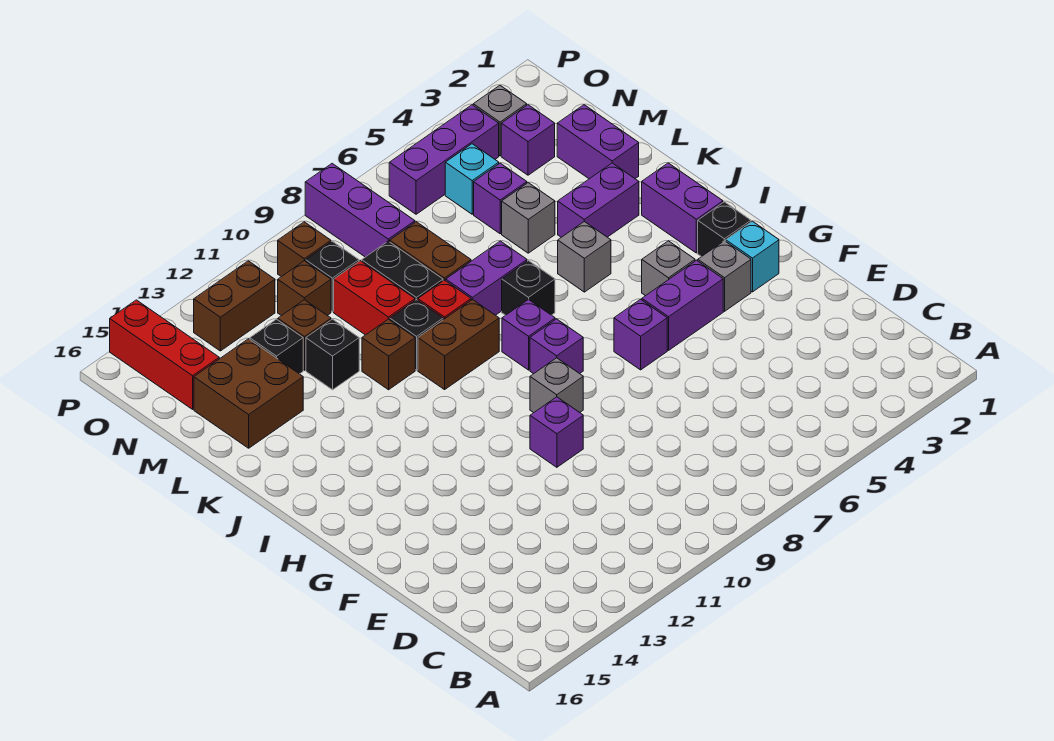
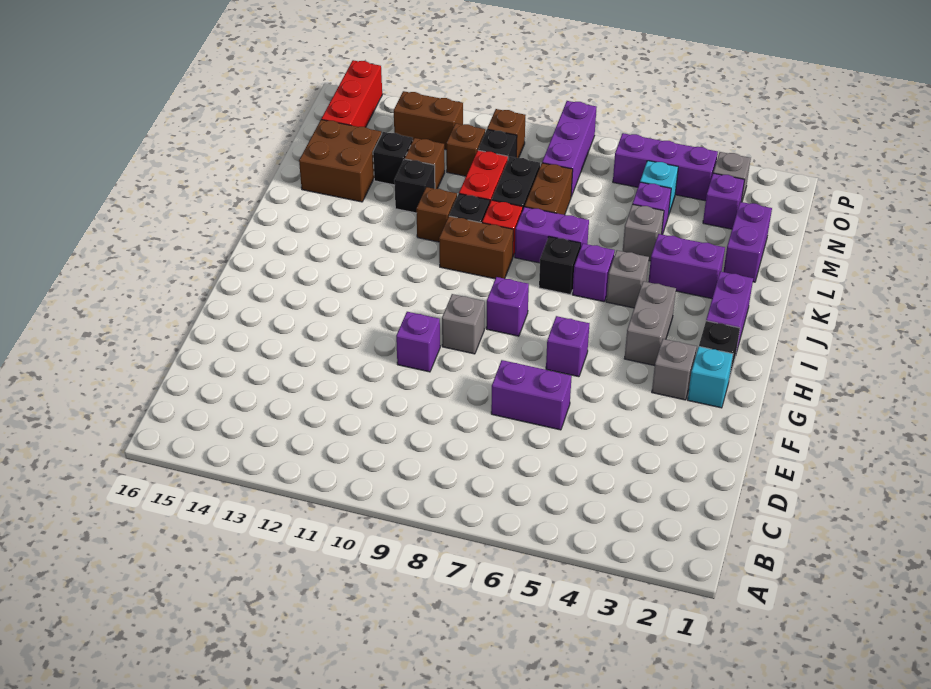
purple brick G4:G5 level 1 -> purple brick E6:E7 level 1
grey brick H4 level 1 -> grey brick H4:I4 level 1
purple brick I8 level 1 -> purple brick J6 level 1

